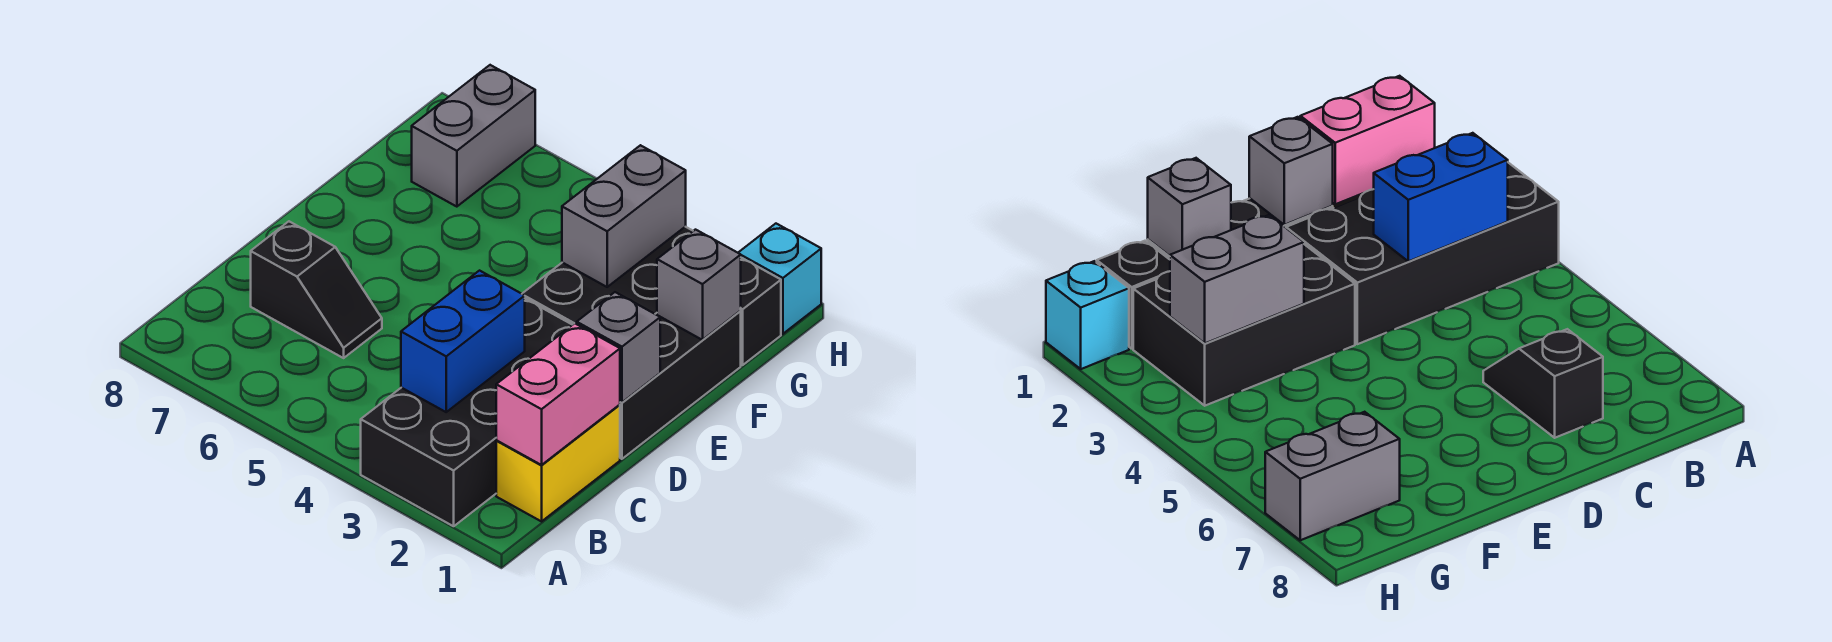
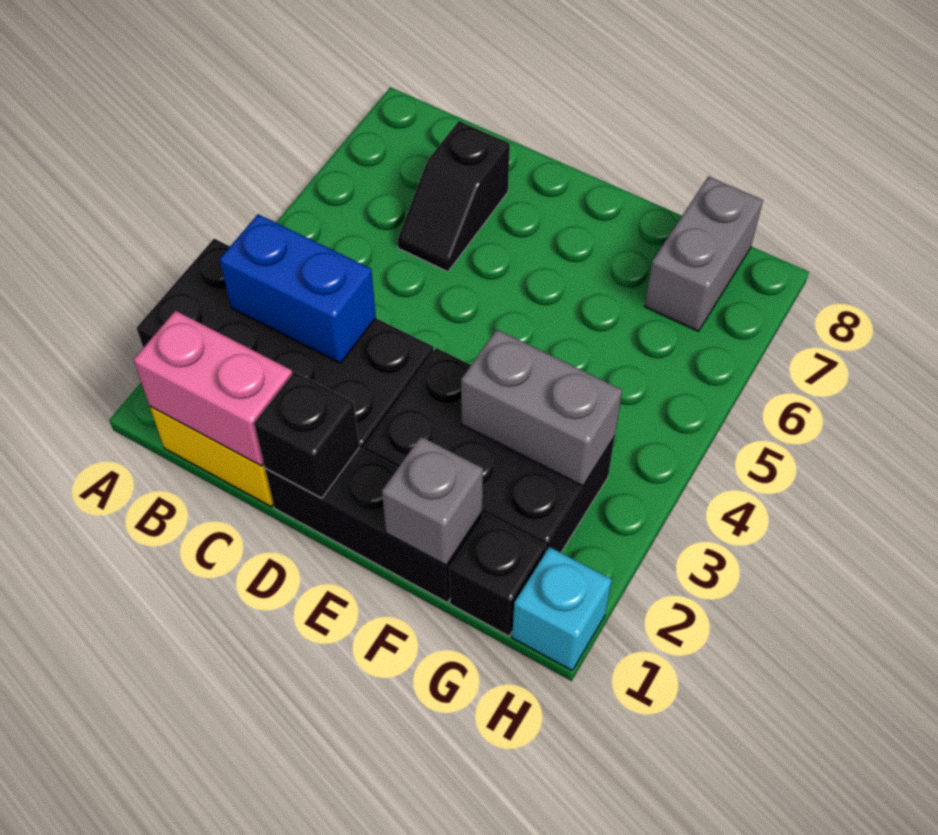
grey brick D1 level 2 -> black brick D1 level 2
grey brick G7:H7 level 1 -> grey brick G7:G8 level 1

